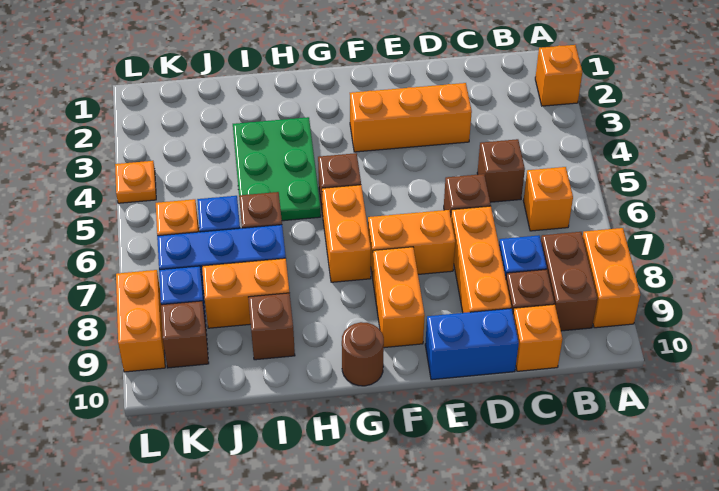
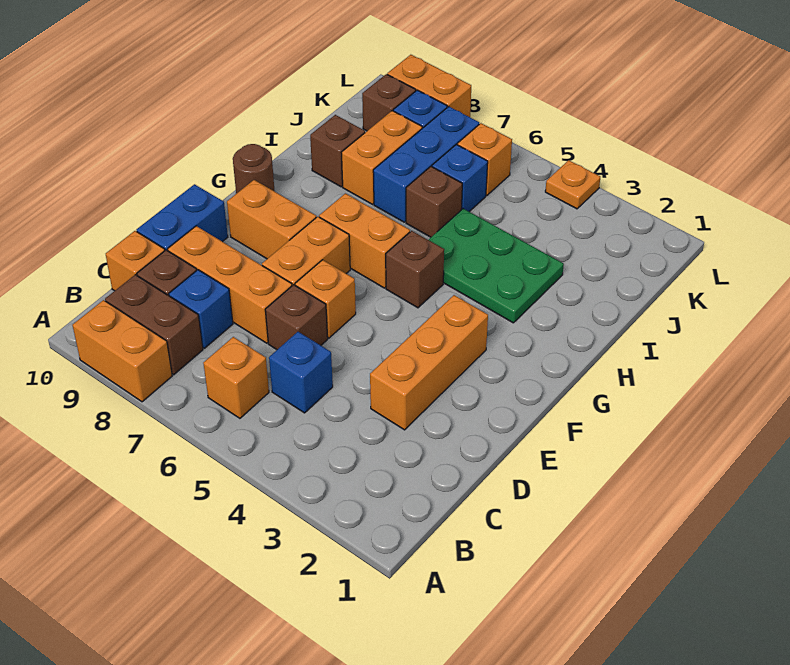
orange brick A2 level 1 -> orange brick E6 level 1
brown brick C5 level 1 -> blue brick C5 level 1

